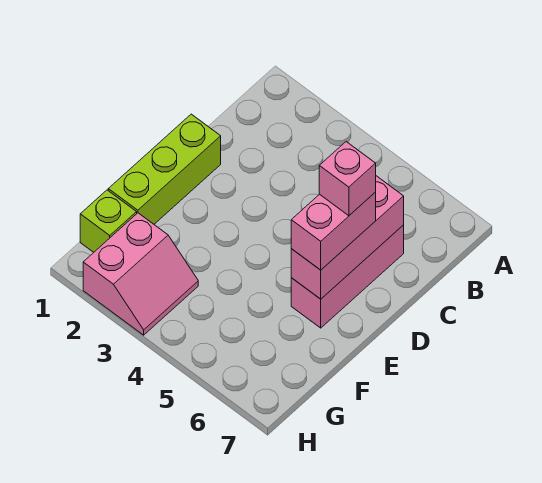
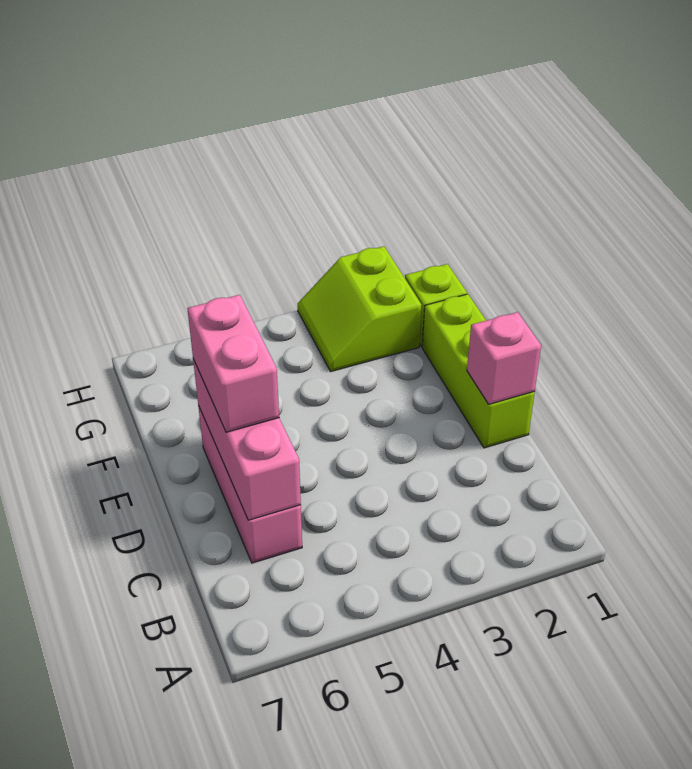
pink brick D6 level 4 -> pink brick D1 level 2
pink slope G2:H3 level 1 top 2 -> lime slope G2:H3 level 1 top 2

